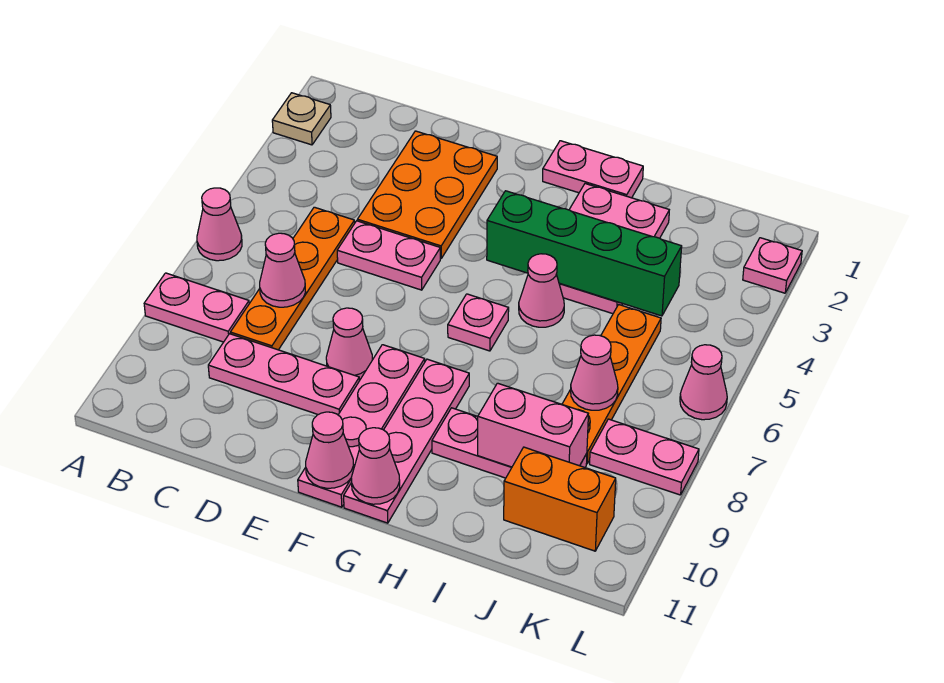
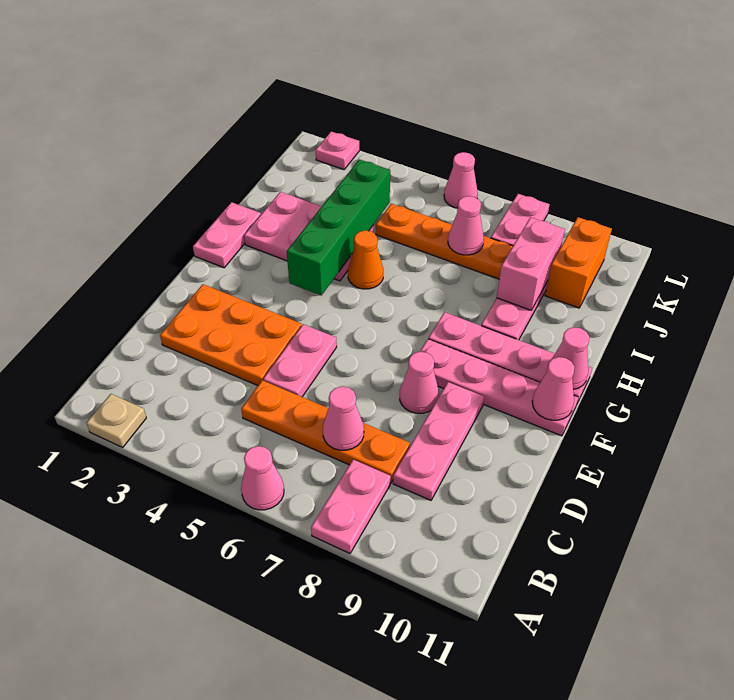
pink plate G6 level 1 -> none
pink cone H5 level 1 -> orange cone H5 level 1

